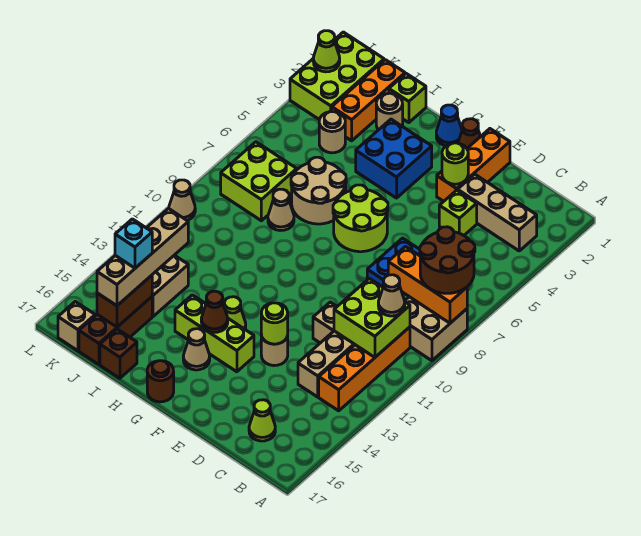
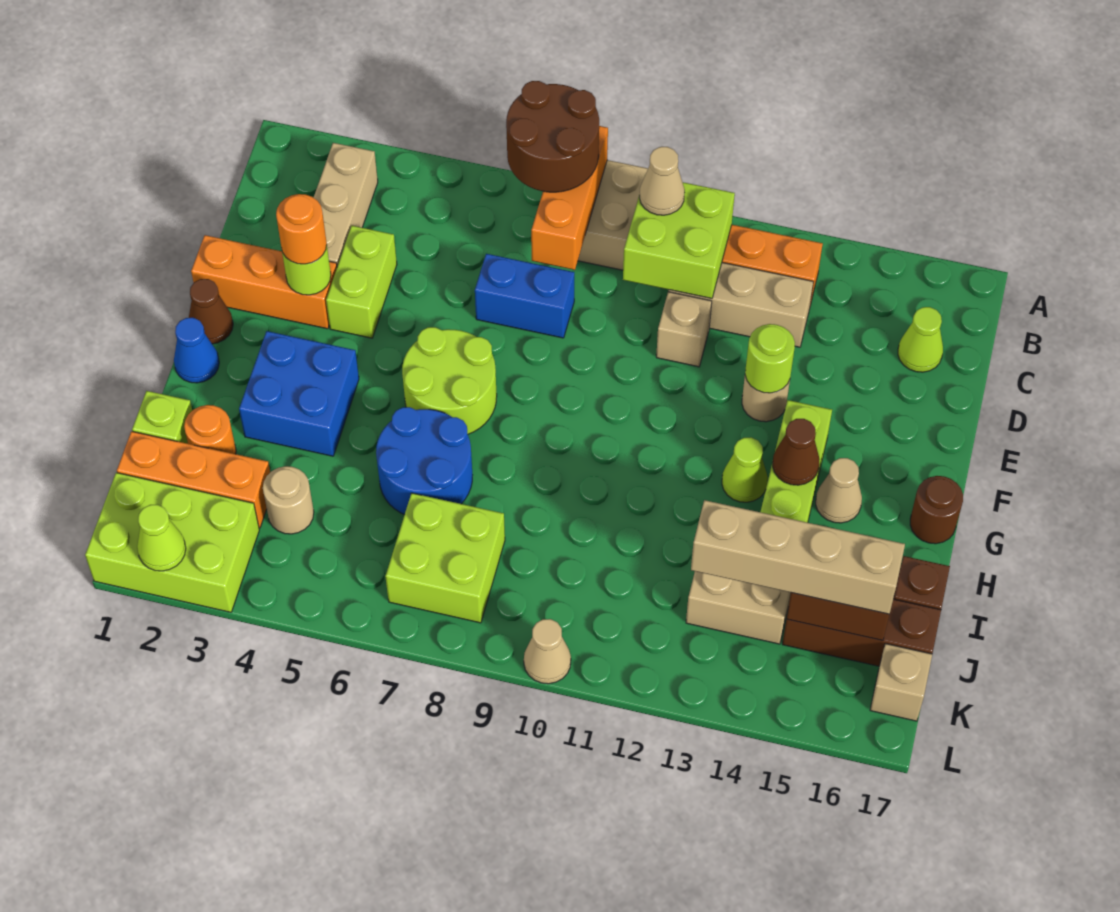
lime brick D4 level 1 -> lime brick D4:E4 level 1
none -> orange round brick E3 level 3
tan round brick H6:I7 level 1 -> blue round brick H6:I7 level 1
tan round brick I2 level 1 -> orange round brick I2 level 1
tan cone I8 level 1 -> none
cyan brick J15 level 4 -> none

